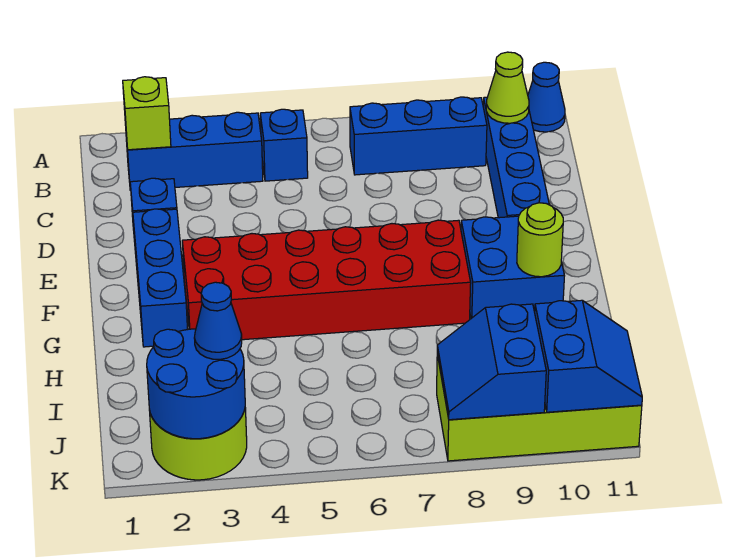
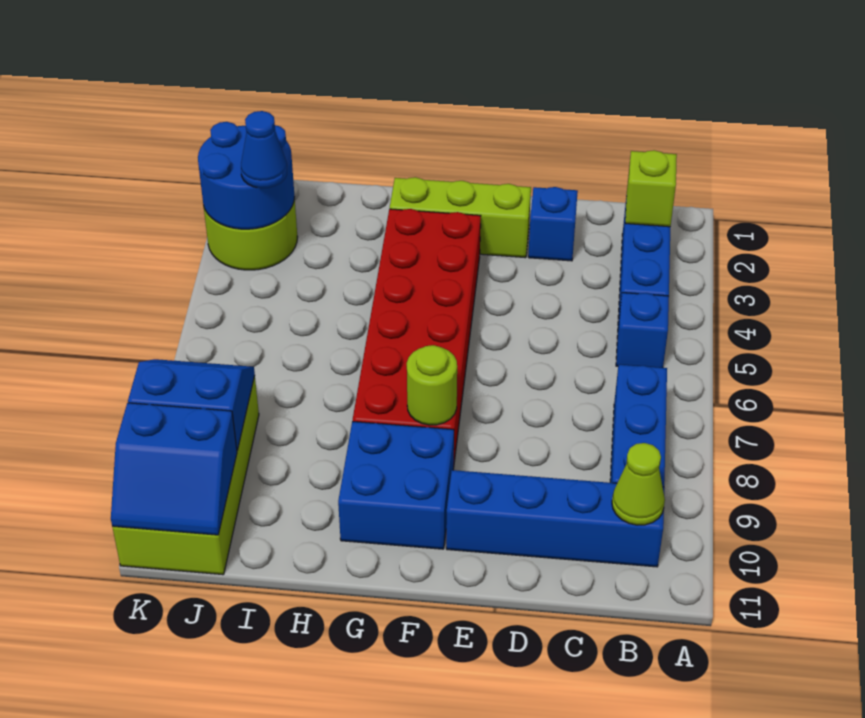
blue cone A11 level 1 -> none
blue brick E2:G2 level 1 -> lime brick E2:G2 level 1
lime round brick G10 level 2 -> lime round brick F8 level 2

